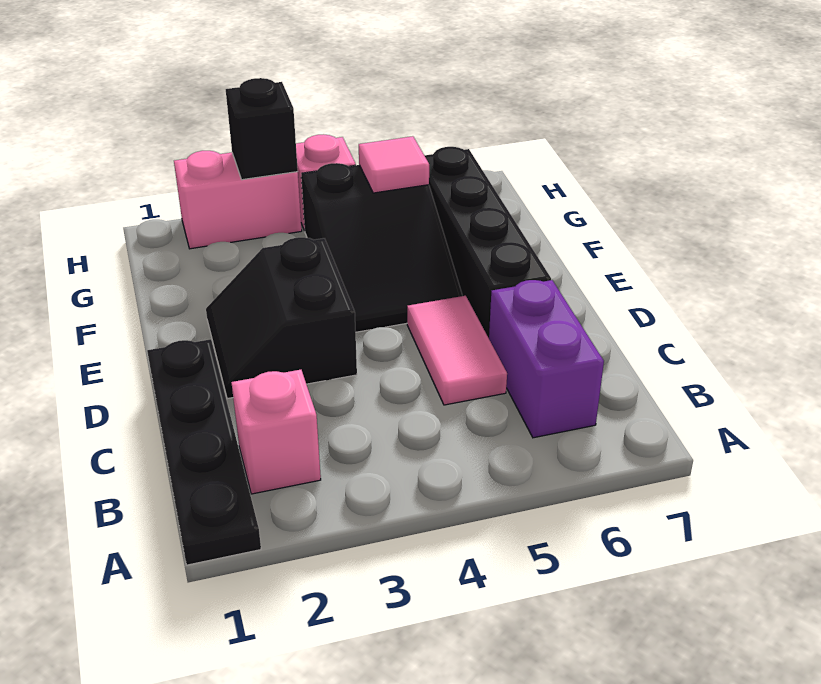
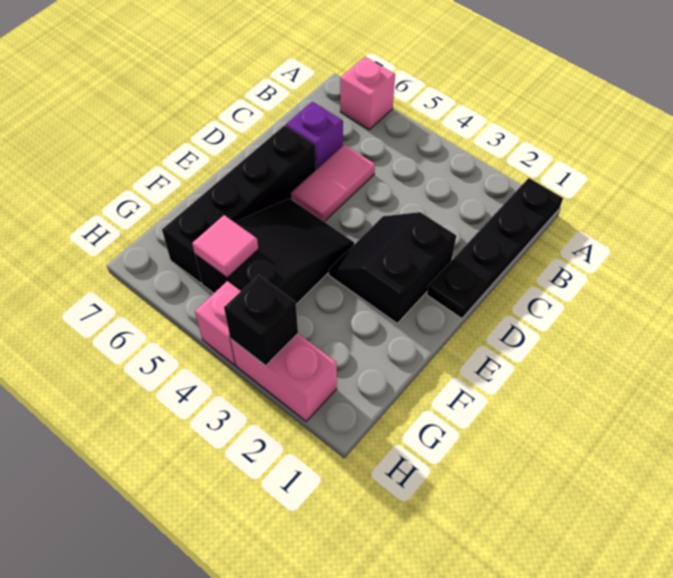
pink brick B2 level 1 -> pink brick A6 level 1
purple brick B6:C6 level 1 -> purple brick C6 level 1
black slope D2:E3 level 1 top 3 -> black slope D2:E3 level 1 top 2

